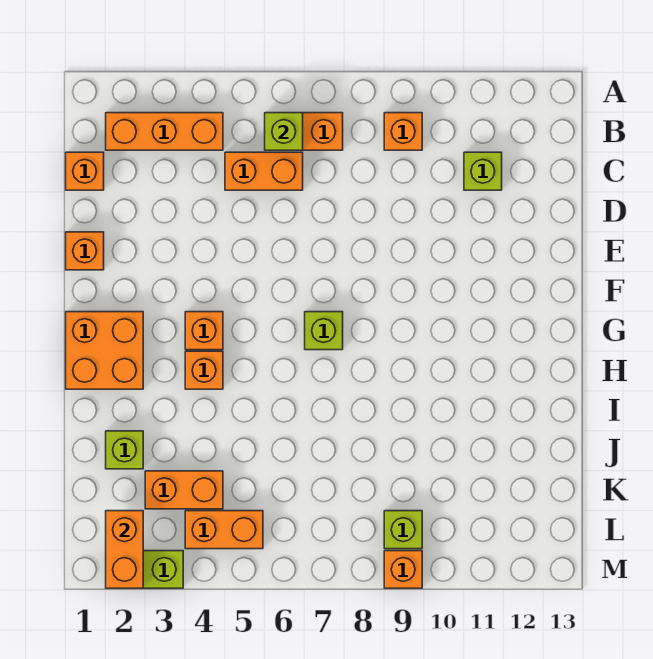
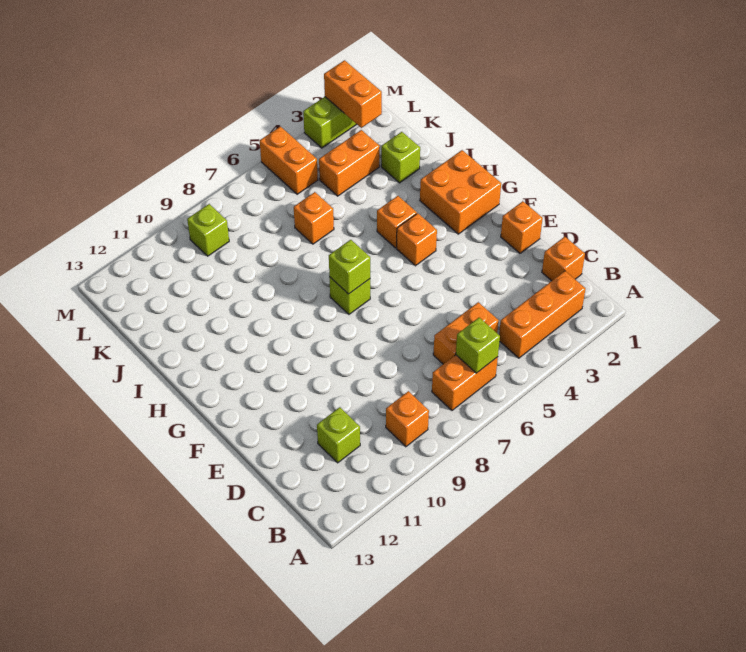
none -> lime brick G7 level 2
orange brick L4:L5 level 1 -> orange brick L5:M5 level 1
orange brick M9 level 1 -> orange brick J6 level 1

